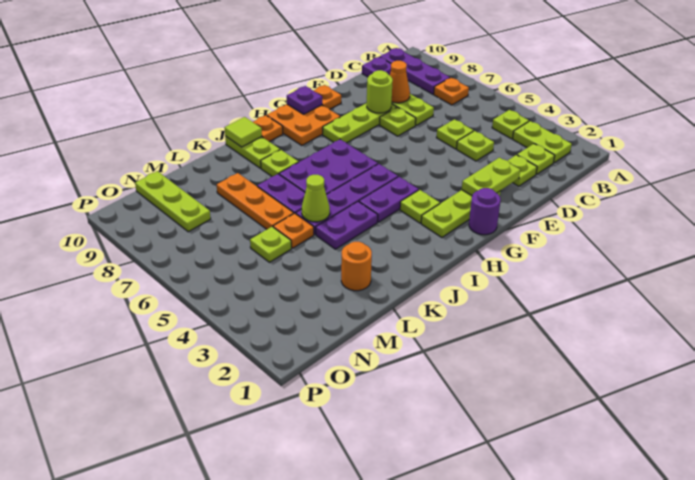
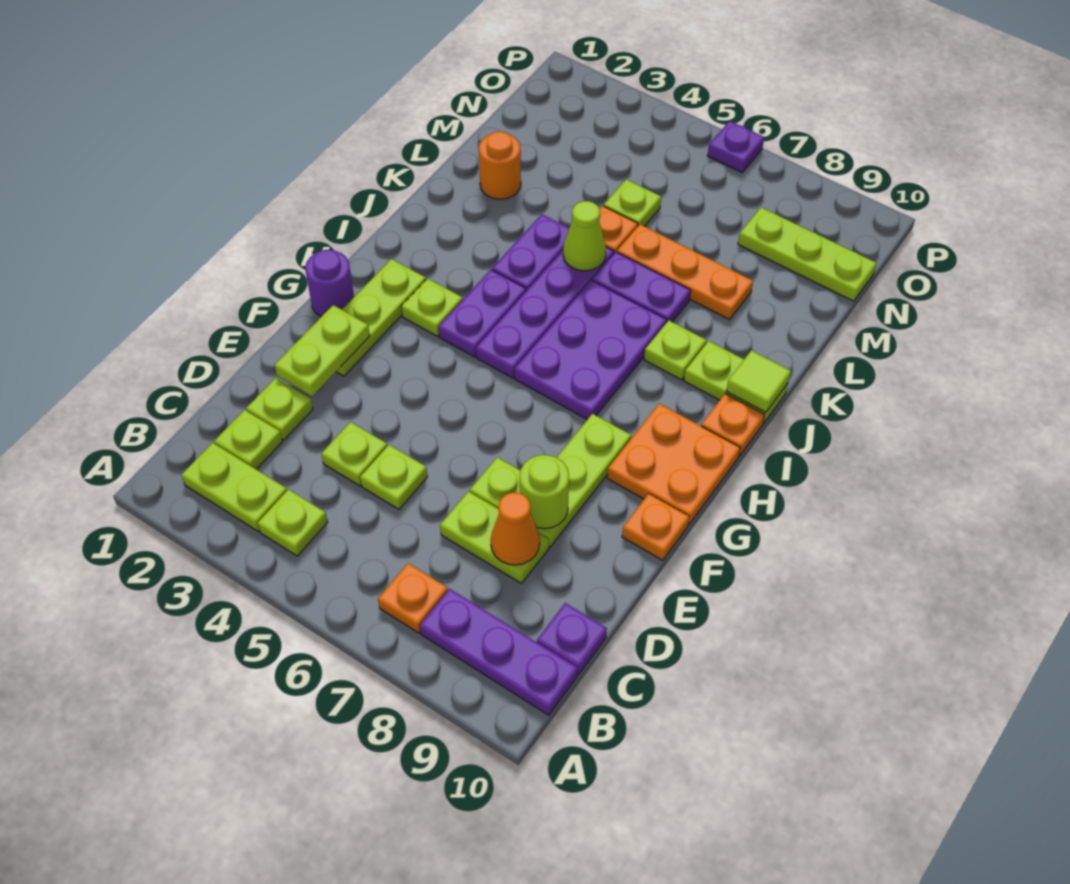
purple plate G10 level 2 -> purple plate P6 level 1

